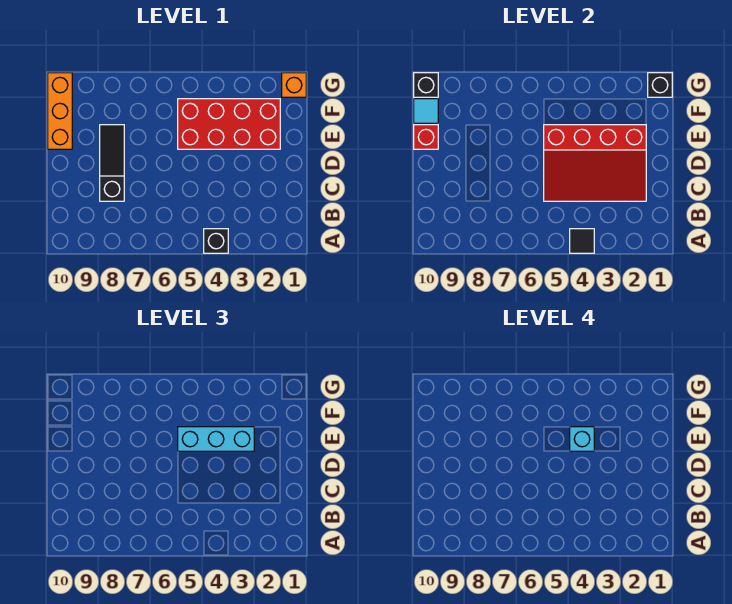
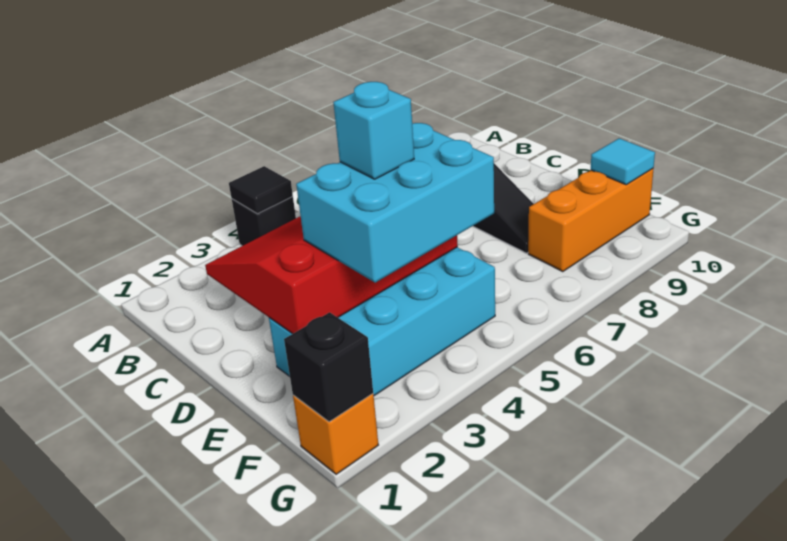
red brick E2:F5 level 1 -> cyan brick E2:F5 level 1
cyan brick E3:E5 level 3 -> cyan brick E3:F5 level 3
orange brick E10:G10 level 1 -> orange brick F8:F10 level 1
red brick E10 level 2 -> none
black brick G10 level 2 -> none

